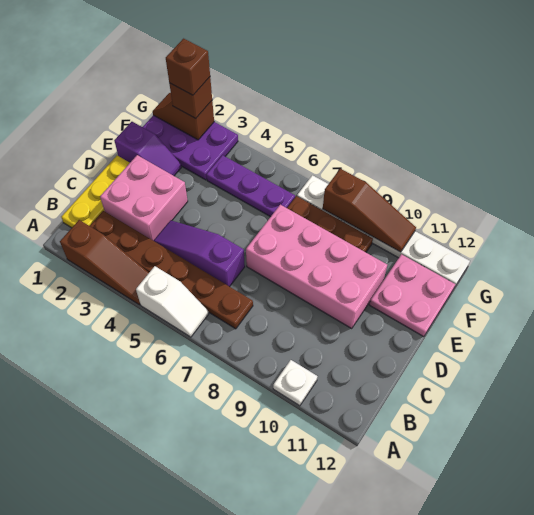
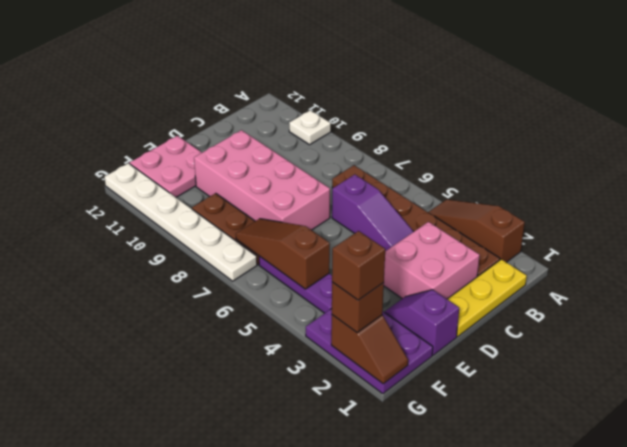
white slope A5:A6 level 1 top 5 -> none
brown slope G8:G10 level 2 top 8 -> brown slope F5:F7 level 2 top 5

